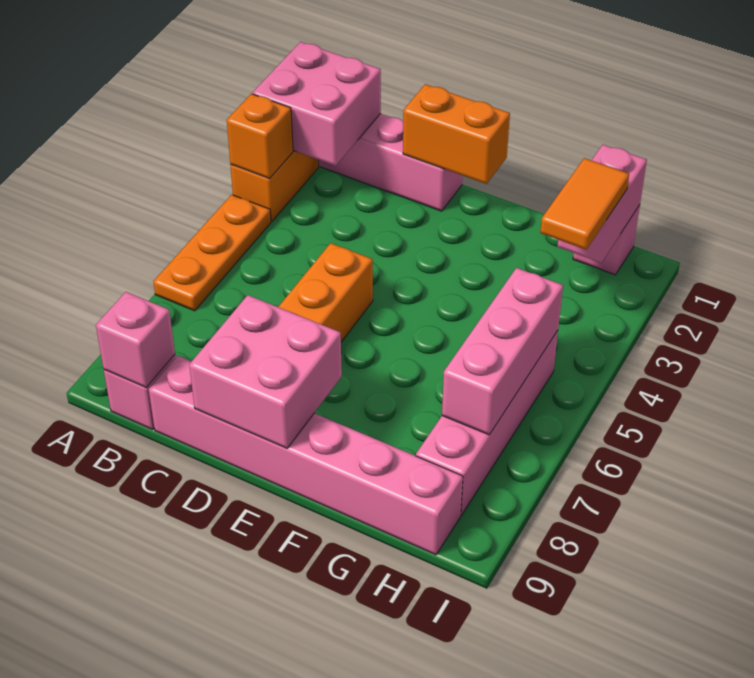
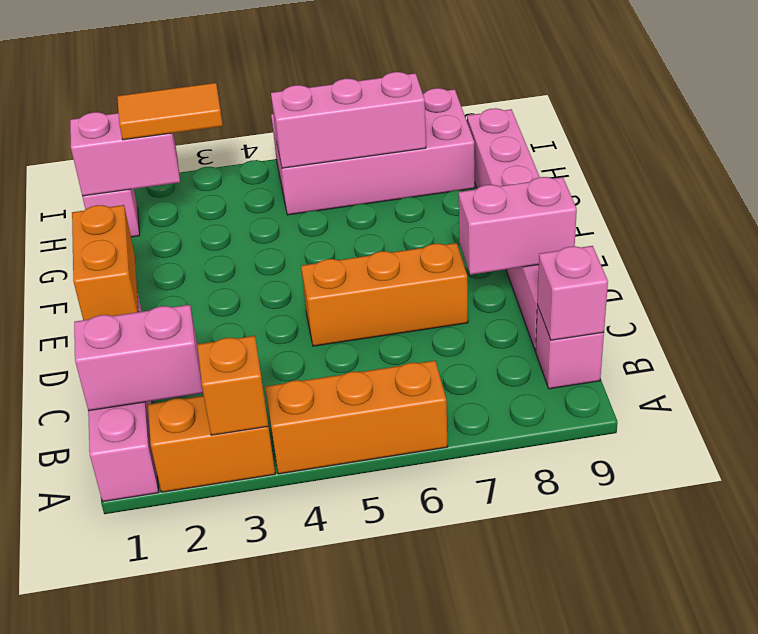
pink brick A1:B2 level 2 -> pink brick B1:B2 level 2
orange plate A4:A6 level 1 -> orange brick A4:A6 level 1
pink brick D8:E9 level 2 -> pink brick D8:D9 level 2
pink brick H5:H8 level 1 -> pink brick H5:I8 level 1

